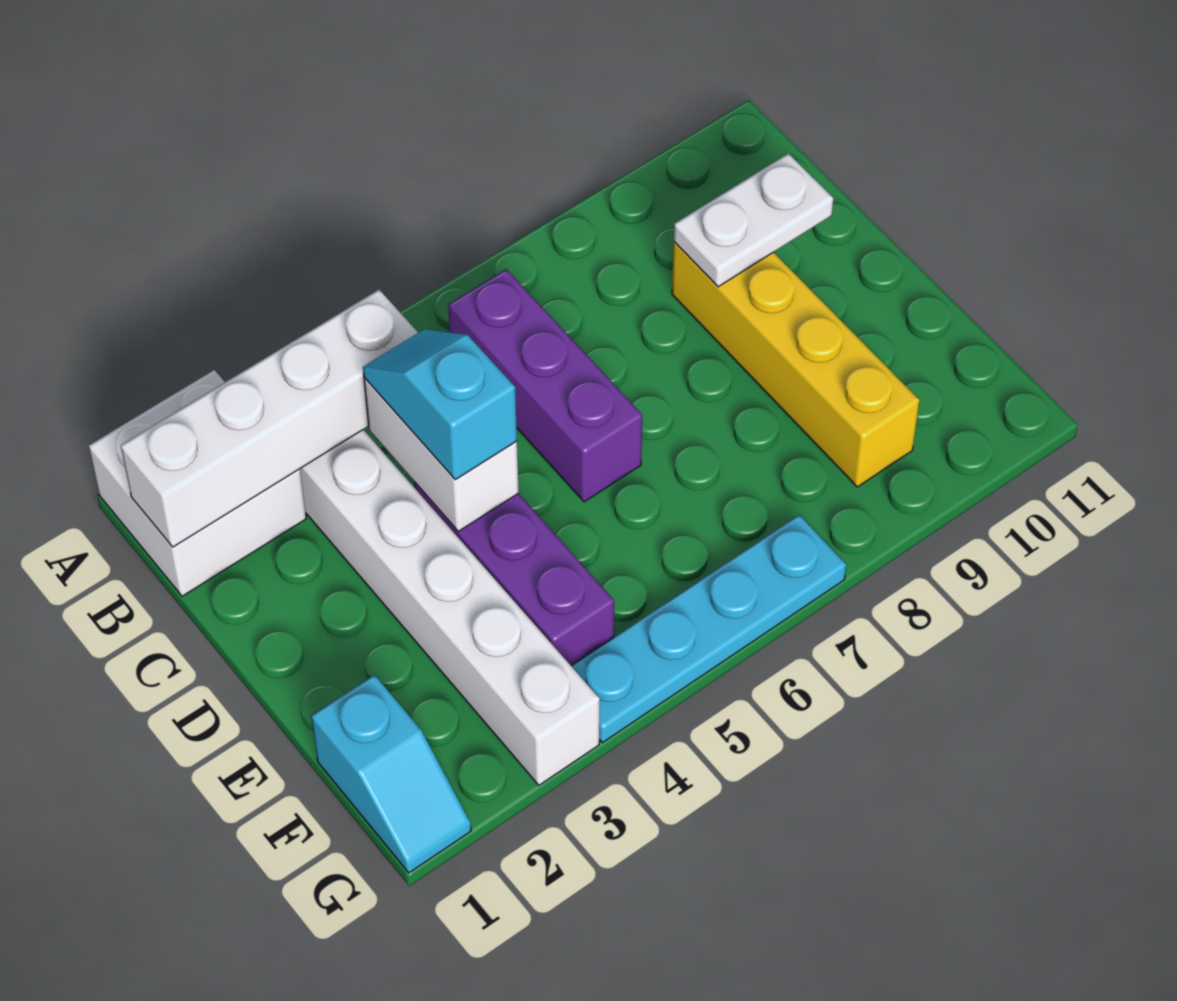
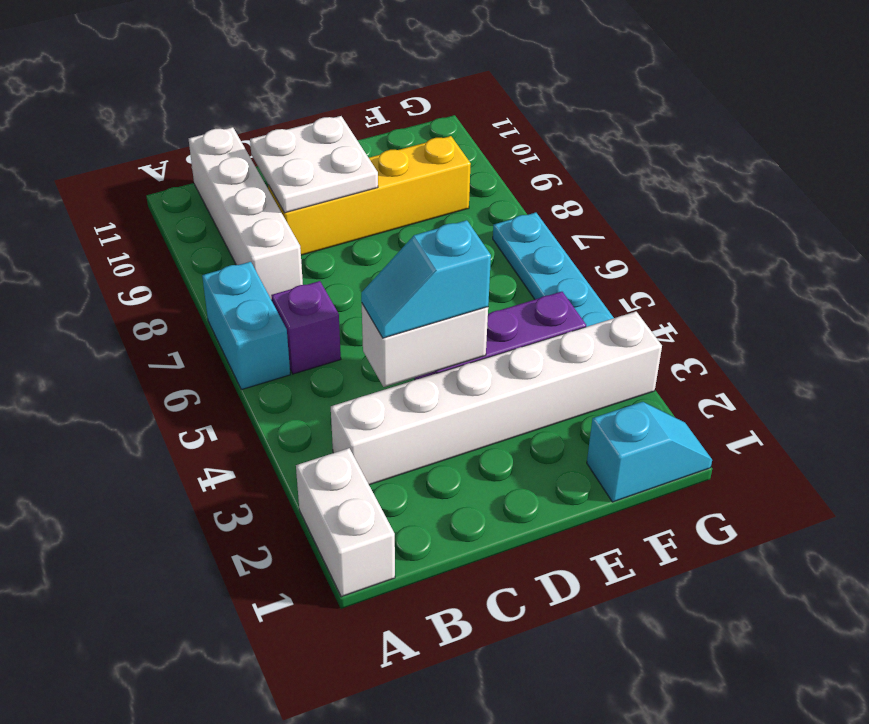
white brick A1:B2 level 1 -> white brick A1:A2 level 1
none -> cyan brick A6:A7 level 1
white brick B1:B4 level 2 -> white brick B8:B11 level 1
purple brick B6:D6 level 1 -> purple brick B6 level 1
white plate C9:C10 level 2 -> white plate C9:D10 level 2

